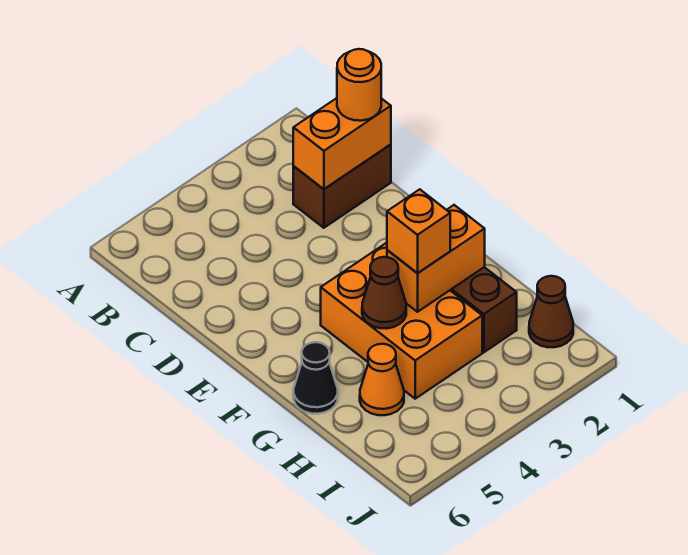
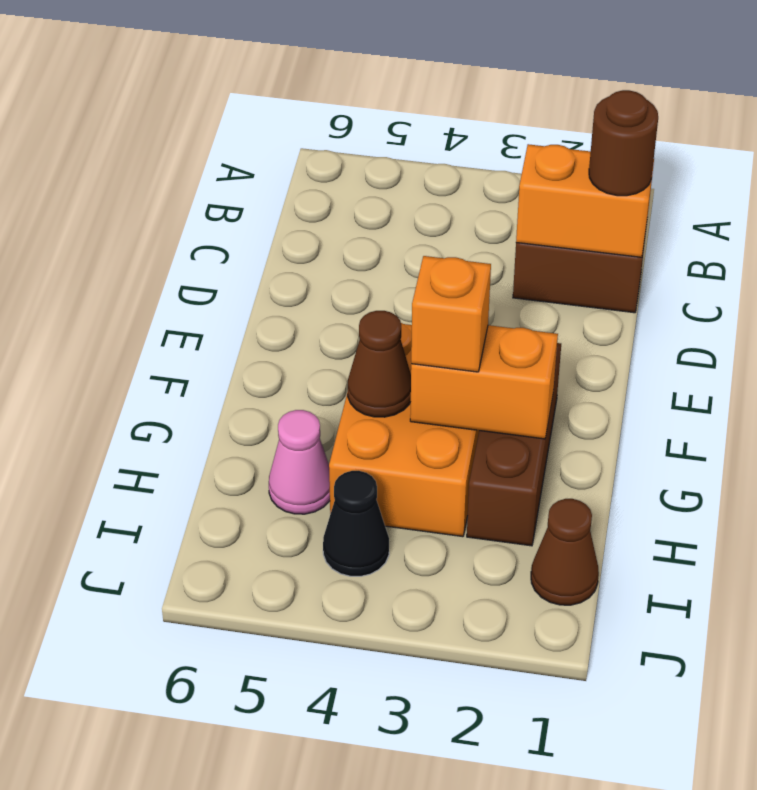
orange round brick C1 level 3 -> brown round brick C1 level 3
black cone G6 level 1 -> black cone I4 level 1
orange cone H5 level 1 -> pink cone H5 level 1

